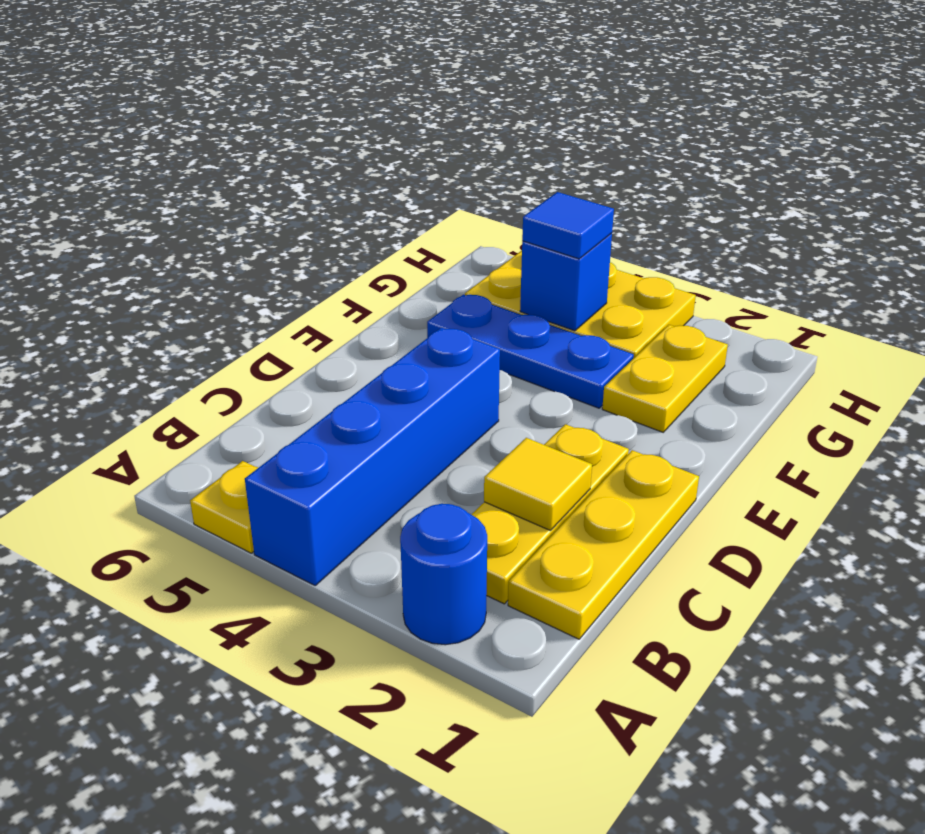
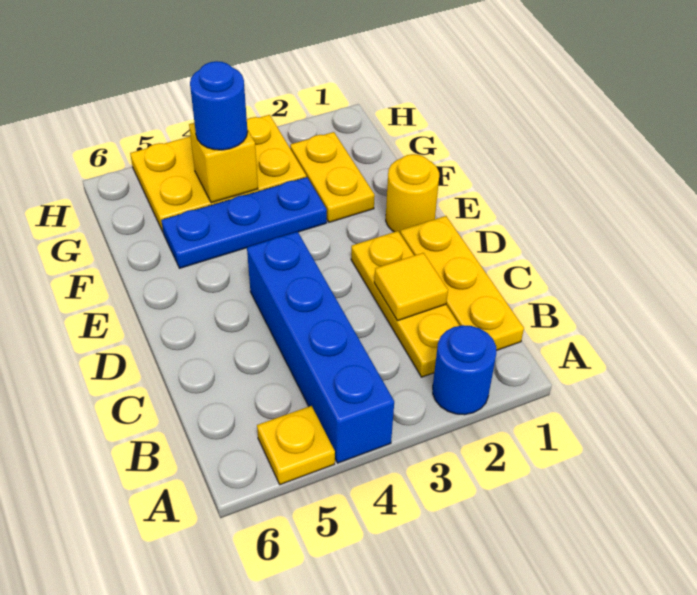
none -> yellow round brick E1 level 1
blue brick G4 level 2 -> yellow brick G4 level 2
blue tile G4 level 3 -> blue round brick G4 level 3

